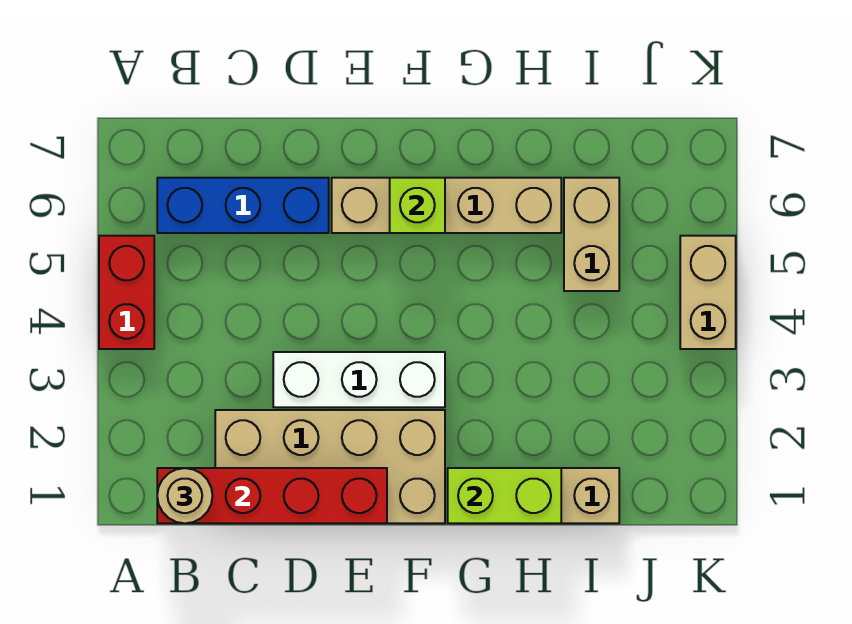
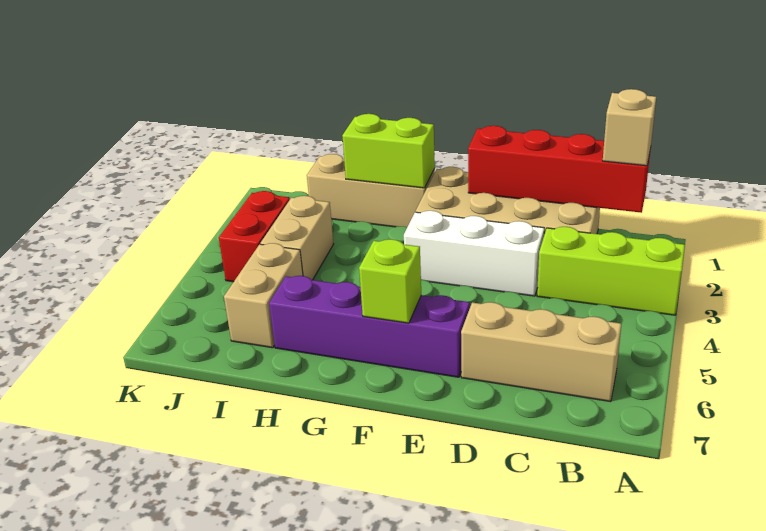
none -> lime brick A3:C3 level 1
red brick A4:A5 level 1 -> red brick J3:J4 level 1
tan round brick B1 level 3 -> tan brick B1 level 3
blue brick B6:D6 level 1 -> tan brick B6:D6 level 1
tan brick E6:H6 level 1 -> purple brick E6:H6 level 1
tan brick K4:K5 level 1 -> tan brick I3:I4 level 1

